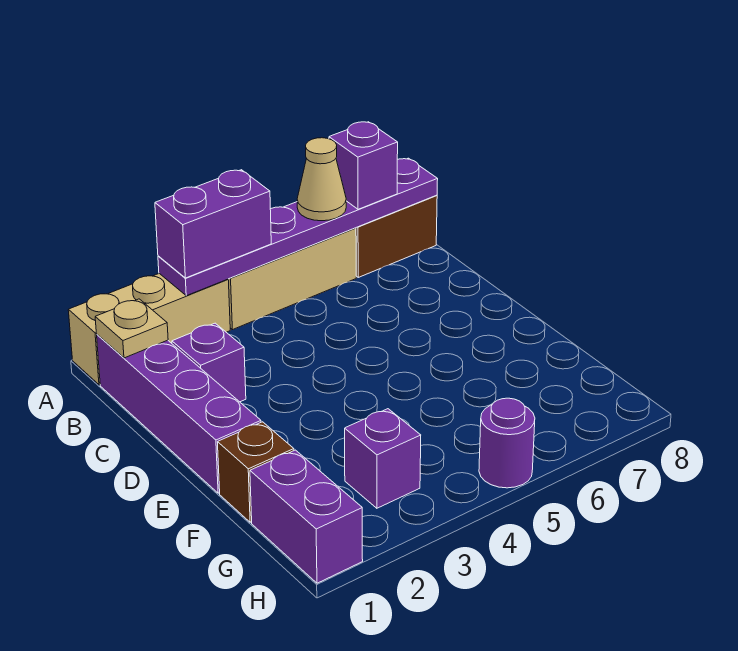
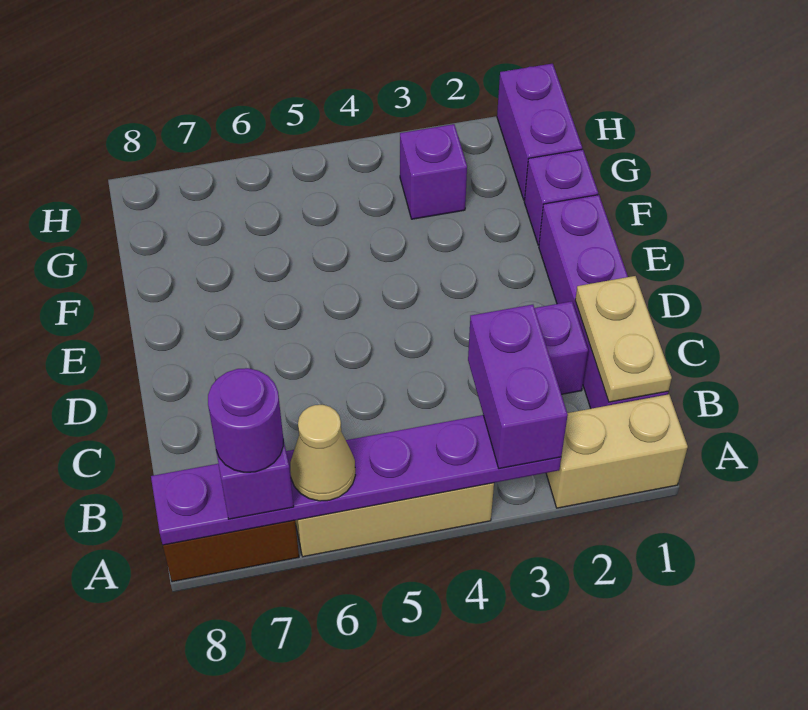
tan brick A1:A3 level 1 -> tan brick A1:A2 level 1
purple brick A3:A4 level 3 -> purple brick A3:B3 level 3
tan plate B1 level 2 -> tan plate B1:C1 level 2
brown brick F1 level 1 -> purple brick F1 level 1
purple round brick H5 level 1 -> purple round brick A7 level 4

